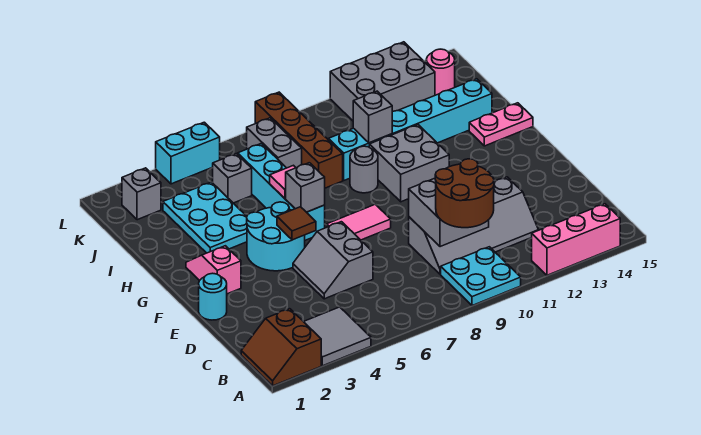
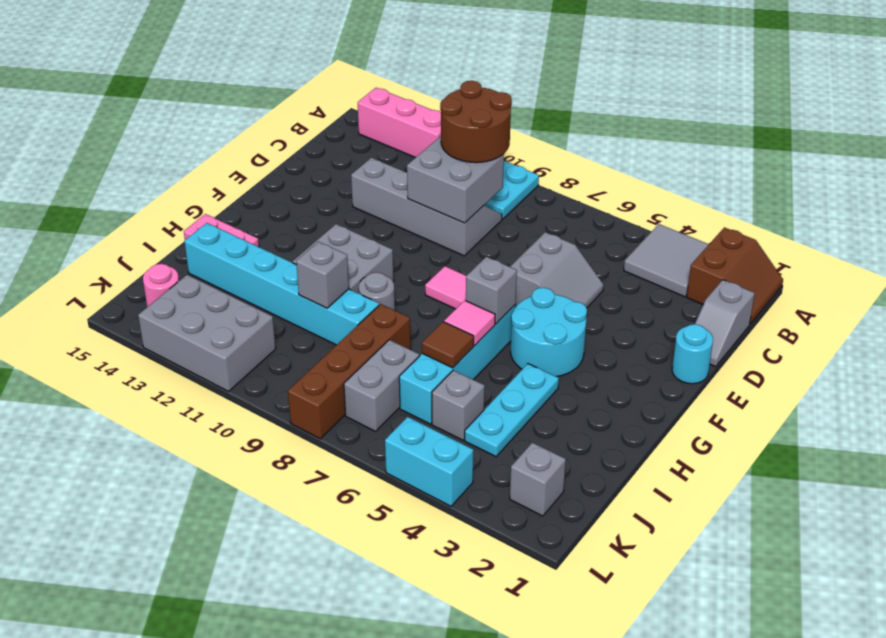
none -> grey slope C1:D1 level 1 top C
pink slope F2:G2 level 1 top F -> none
brown tile F5 level 2 -> brown tile I6 level 2
cyan plate H3:J4 level 1 -> cyan plate H4:J4 level 1

